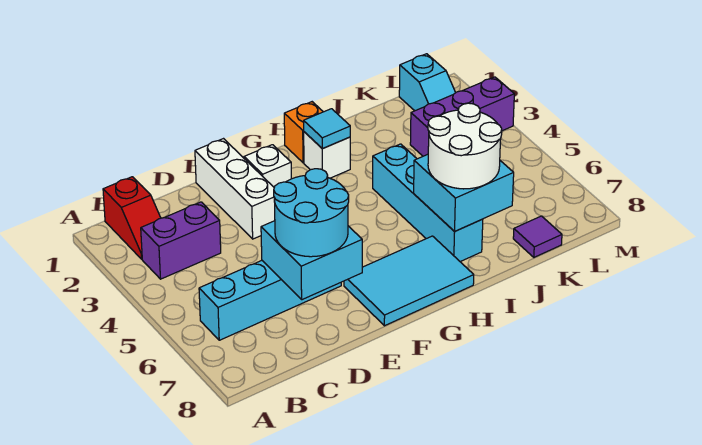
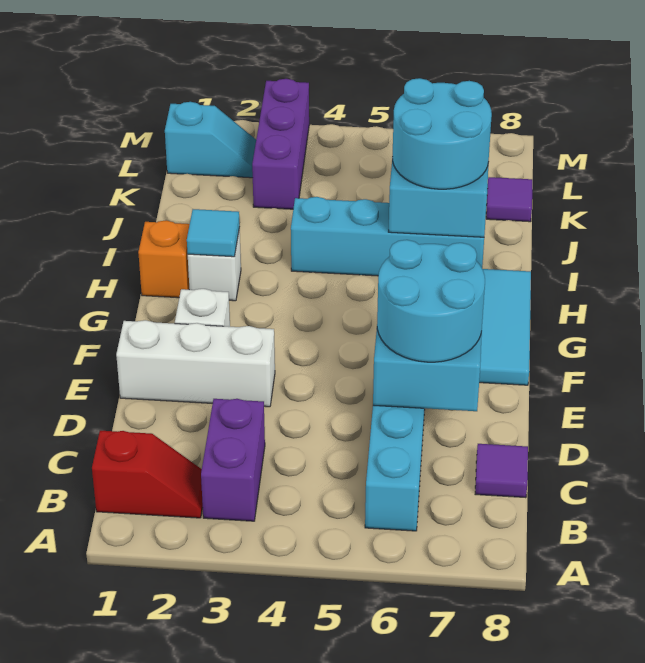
none -> purple tile C8 level 1
white round brick I6:J7 level 3 -> cyan round brick I6:J7 level 3

